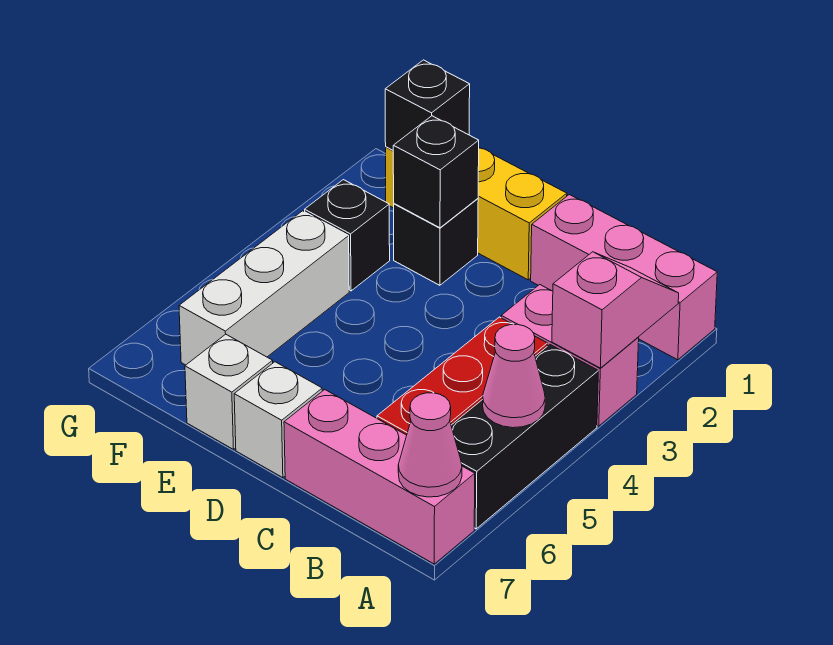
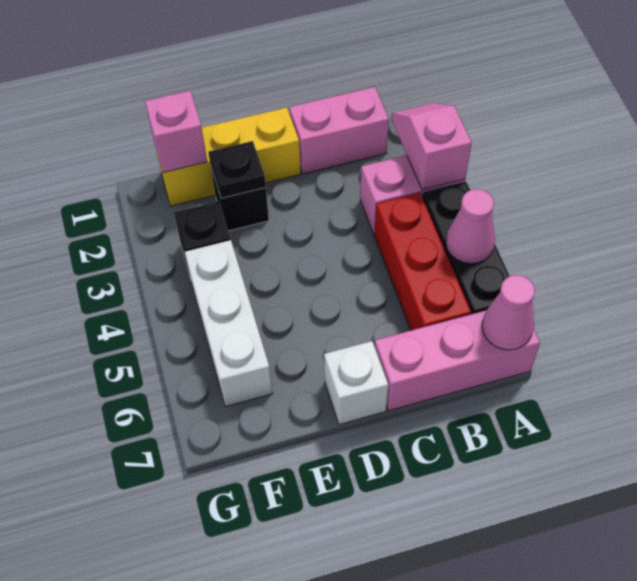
pink brick A1:C1 level 1 -> pink brick B1:C1 level 1
black brick E2 level 2 -> black plate E2 level 2
white brick E7 level 1 -> none
black brick F1 level 2 -> pink brick F1 level 2

